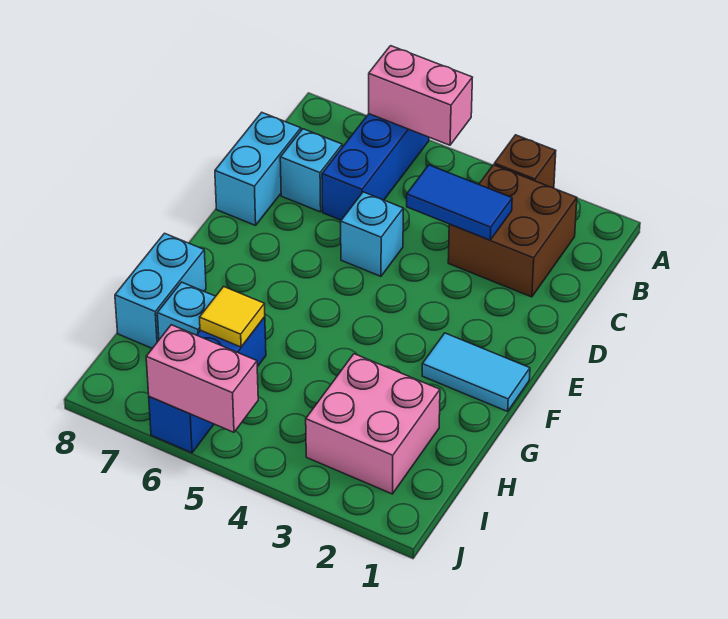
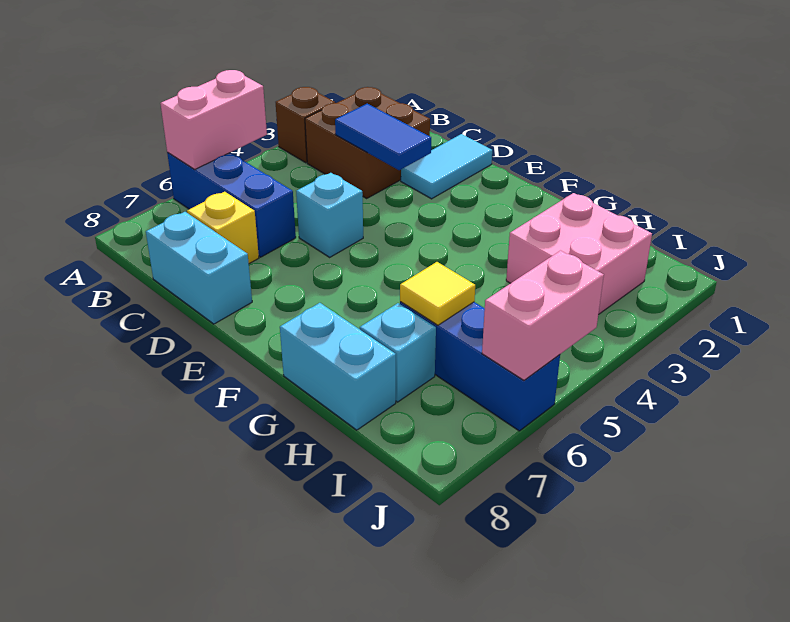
blue tile C3:C4 level 2 -> blue tile C3:D3 level 2
cyan brick C7 level 1 -> yellow brick C7 level 1
cyan tile F1:F2 level 1 -> cyan tile D1:D2 level 1

